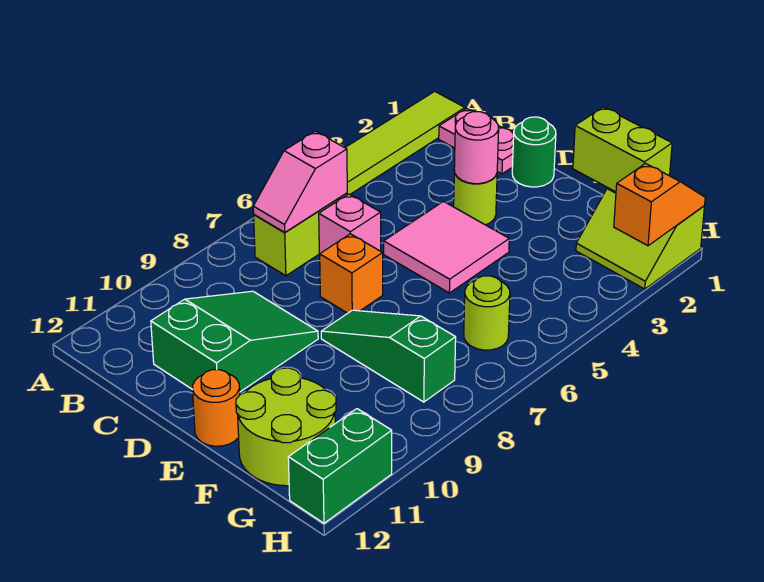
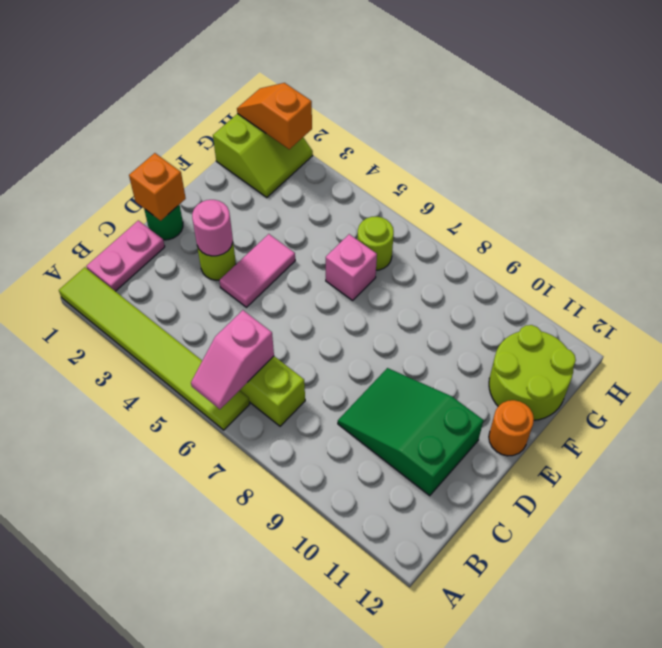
pink slope B6:B7 level 2 top 6 -> pink slope A6:B6 level 2 top B
pink brick C6 level 1 -> pink brick F6 level 1
pink tile D4:E5 level 1 -> pink tile D4:E4 level 1
orange brick D7 level 1 -> orange brick D1 level 2
green slope E8:G8 level 1 top G -> none
lime brick F1:G1 level 2 -> none
green brick H11:H12 level 1 -> none

